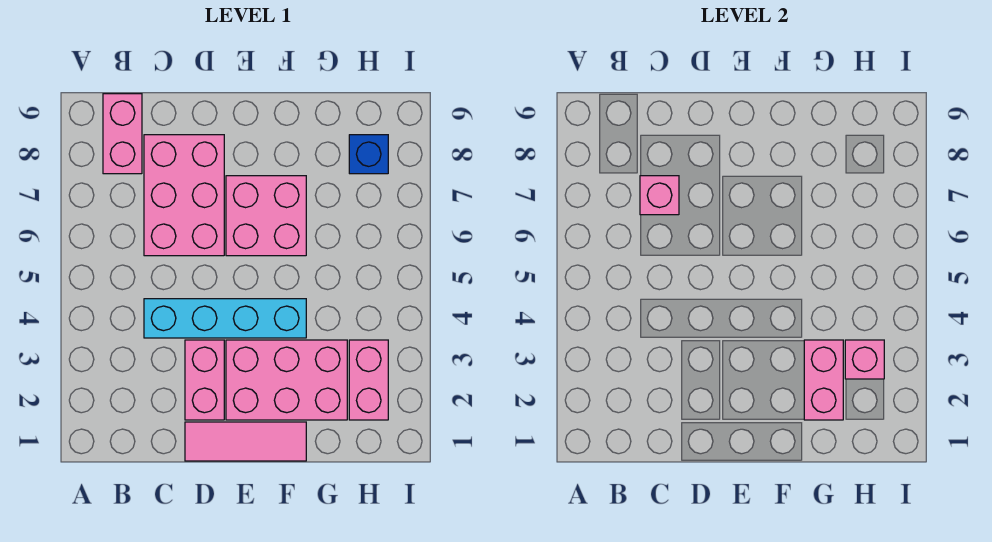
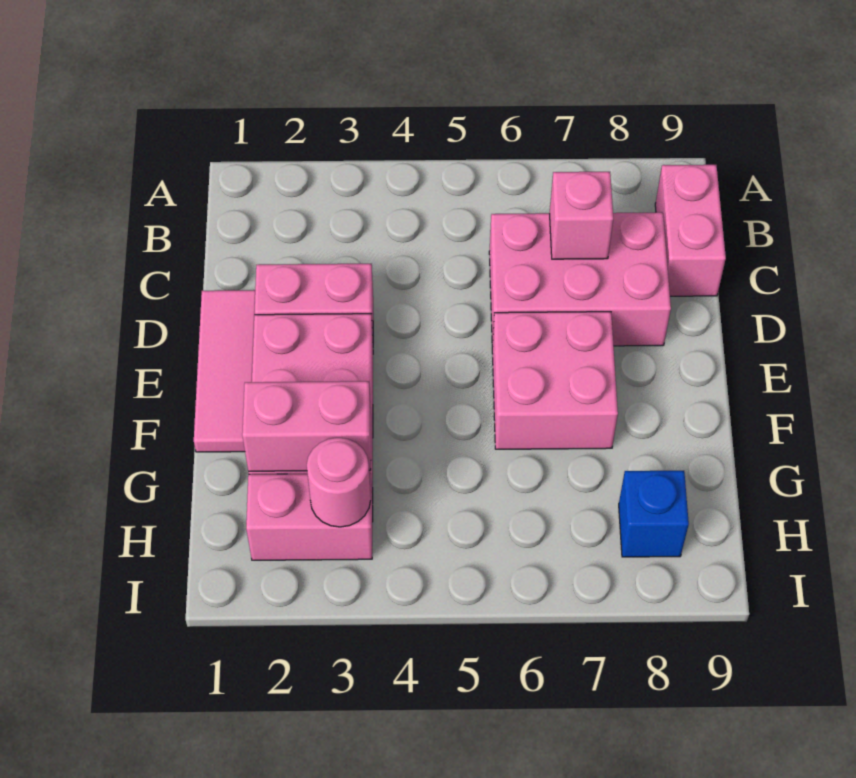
pink brick B8:B9 level 1 -> pink brick B9:C9 level 1
cyan brick C4:F4 level 1 -> none
pink brick H3 level 2 -> pink round brick H3 level 2

